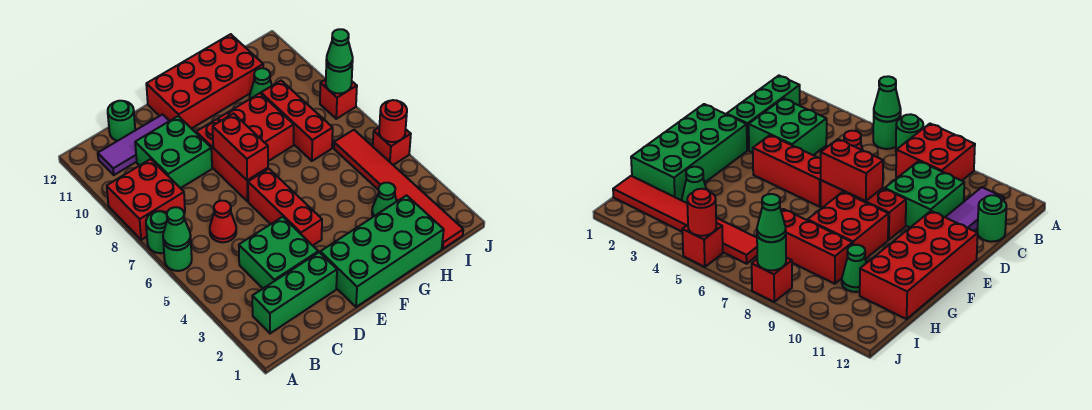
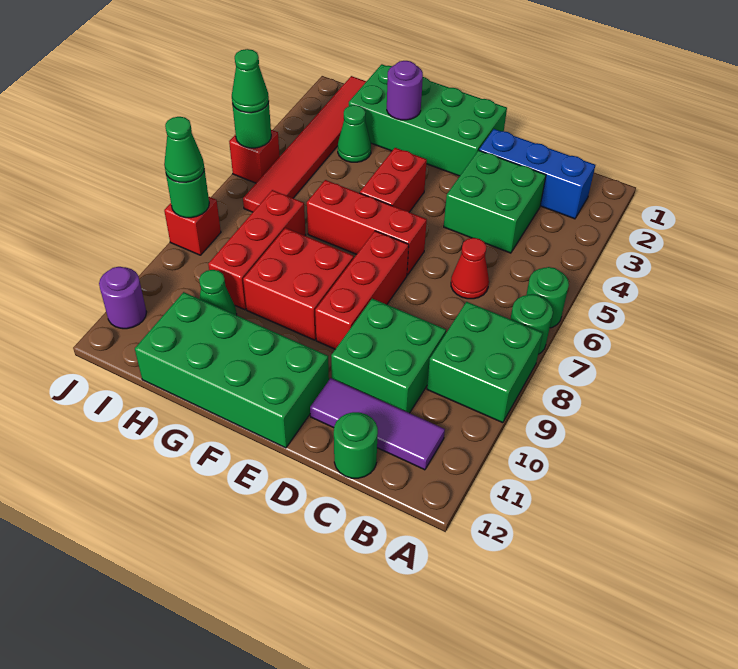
green cone A6 level 2 -> green cone J5 level 3
red brick A8:B9 level 1 -> green brick A8:B9 level 1
green brick B2:D2 level 1 -> blue brick B2:D2 level 1
red brick E4:E6 level 1 -> red brick E6:G6 level 1
red brick E7:E8 level 2 -> red brick F4:F5 level 1
red brick E11:H12 level 1 -> green brick E11:H12 level 1
none -> purple round brick G2 level 2
red round brick J5 level 2 -> green round brick J5 level 2
none -> purple round brick J11 level 1

